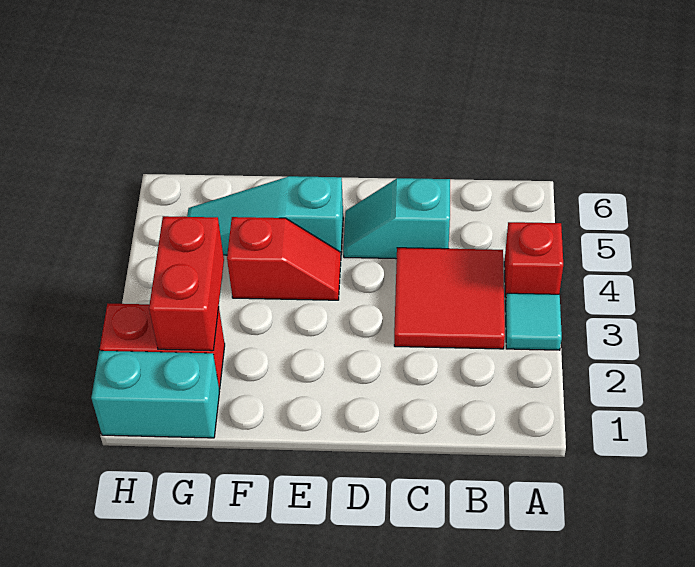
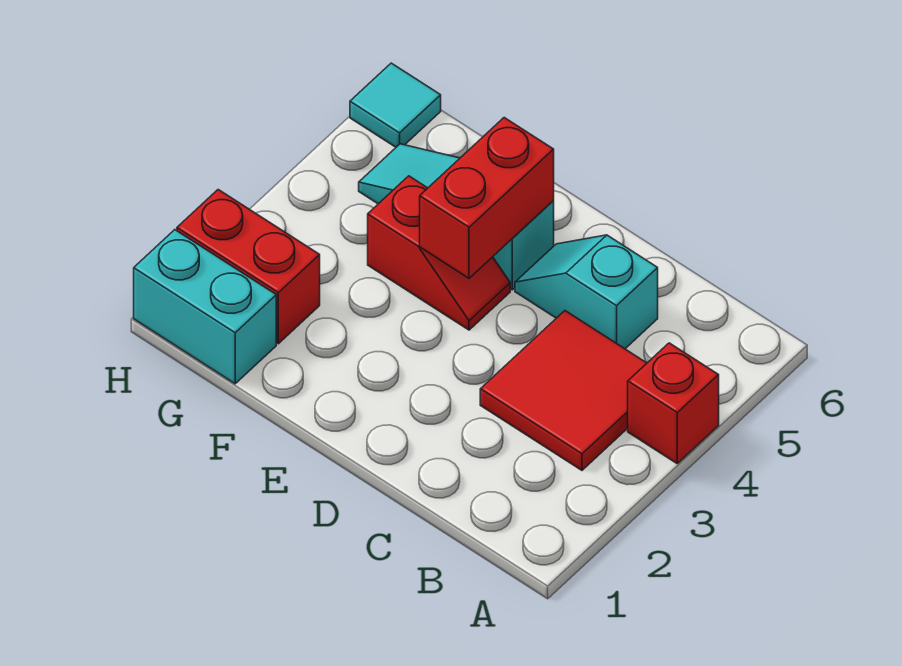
cyan tile A3 level 1 -> cyan tile H6 level 1
red brick G2:G3 level 2 -> red brick E4:E5 level 2

